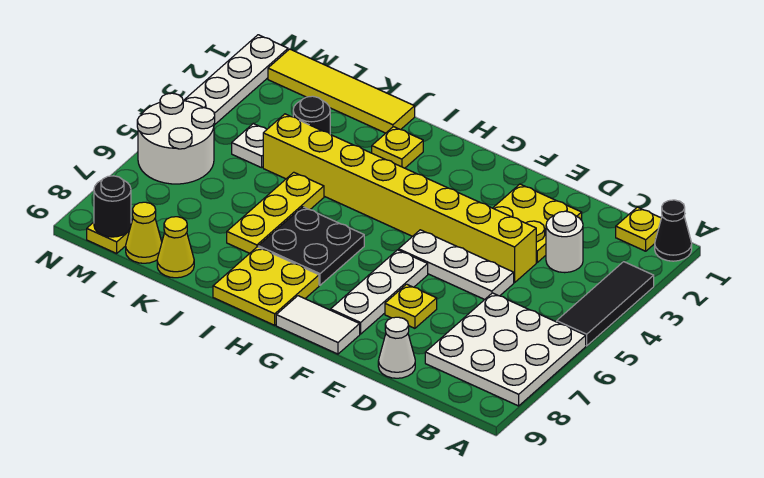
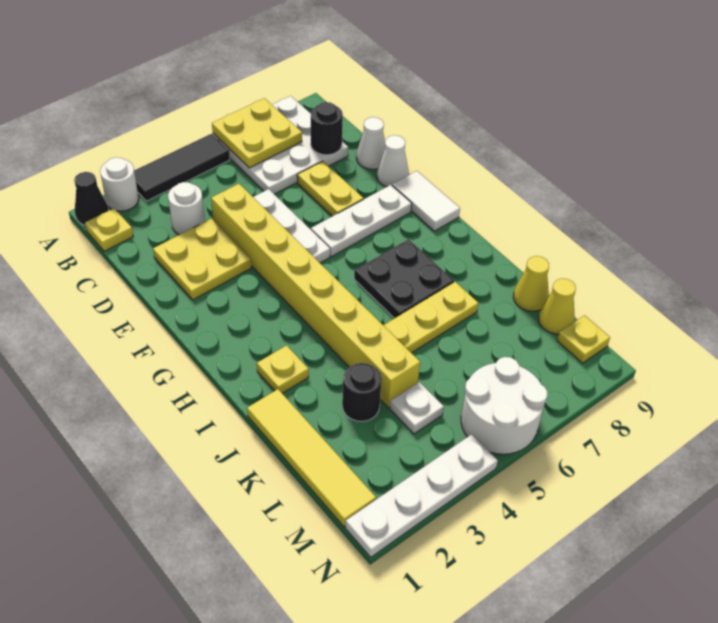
none -> white round brick A2 level 1
yellow plate E7 level 1 -> yellow plate D7:E7 level 1
none -> white cone E9 level 1
yellow plate H8:I9 level 1 -> yellow plate A6:B7 level 2
black round brick M9 level 2 -> black round brick C8 level 2

